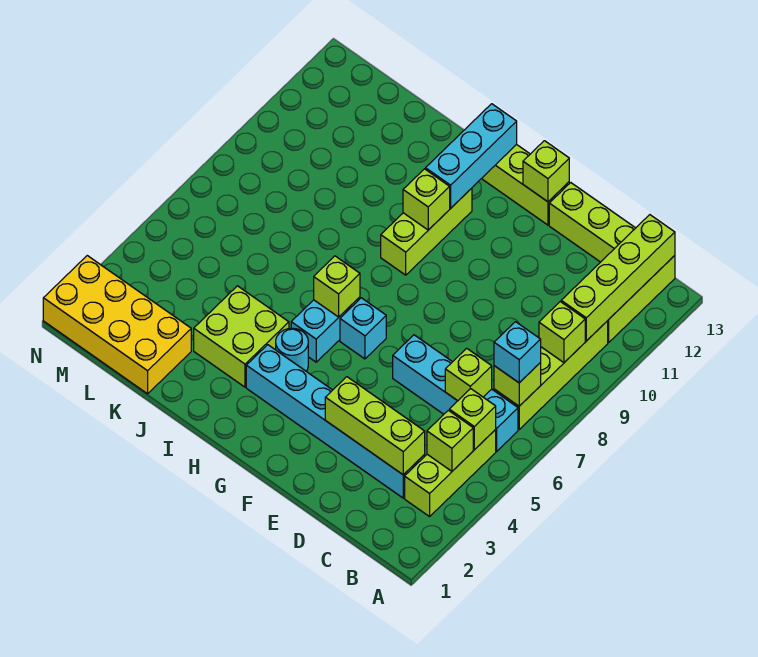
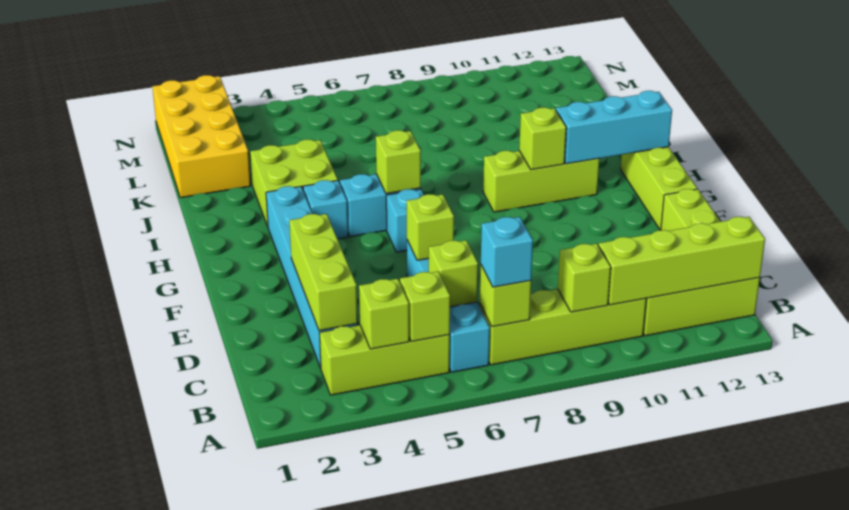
lime brick F13 level 2 -> lime brick E6 level 2
cyan round brick H4 level 1 -> cyan brick H4 level 1

